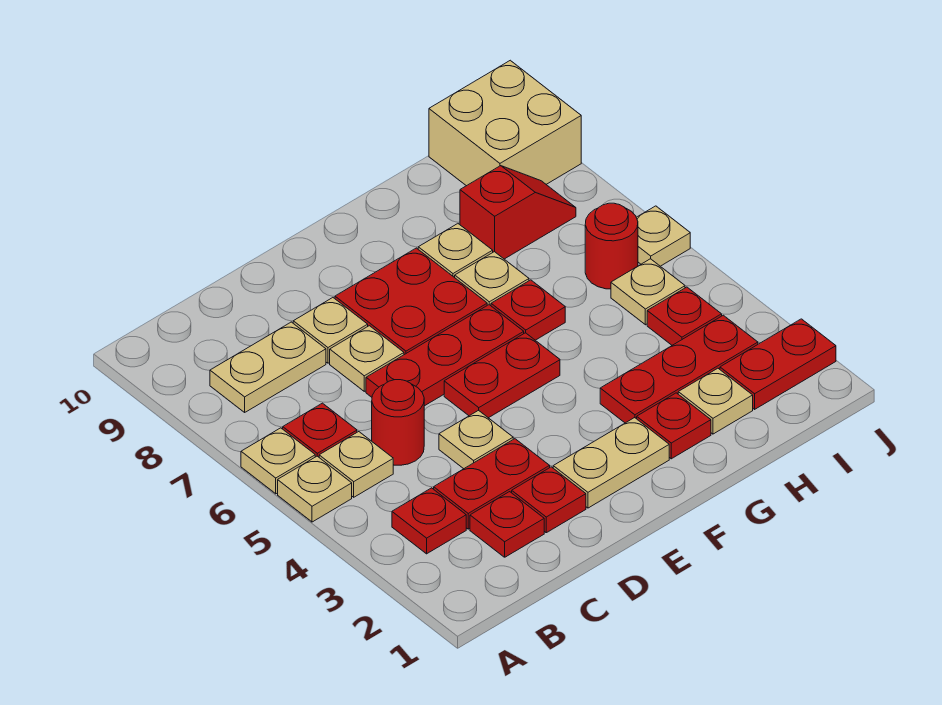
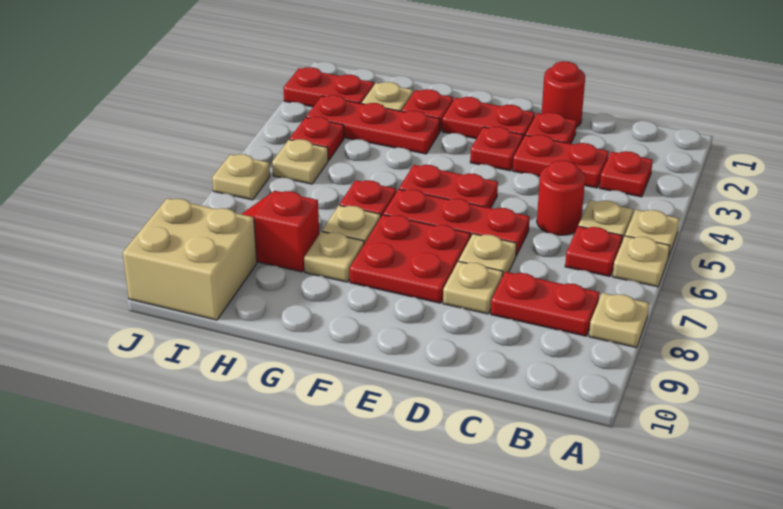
tan plate B8:C8 level 1 -> red plate B8:C8 level 1
red plate C2 level 1 -> red plate E3 level 1
tan plate D4 level 1 -> tan plate A8 level 1
tan plate E2:F2 level 1 -> red plate E2:F2 level 1
red round brick I6 level 1 -> red round brick D1 level 1

